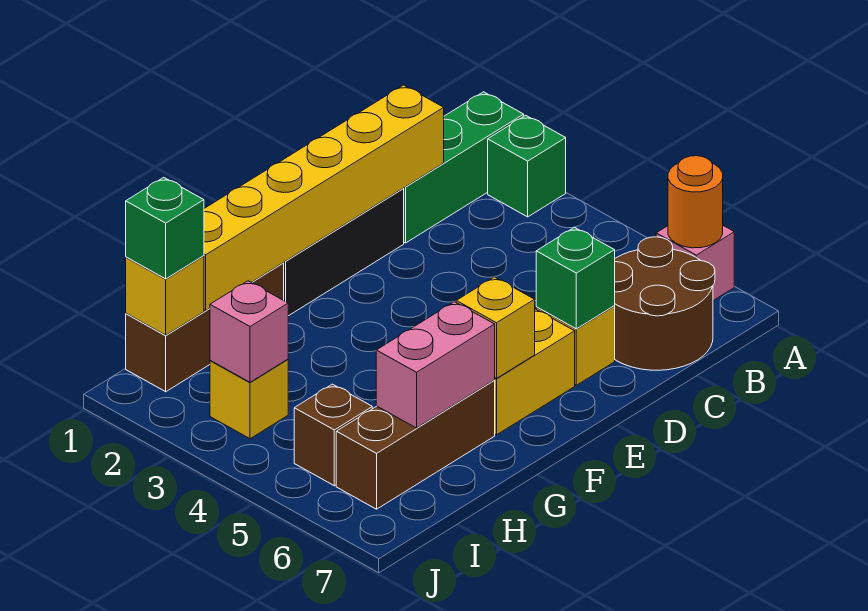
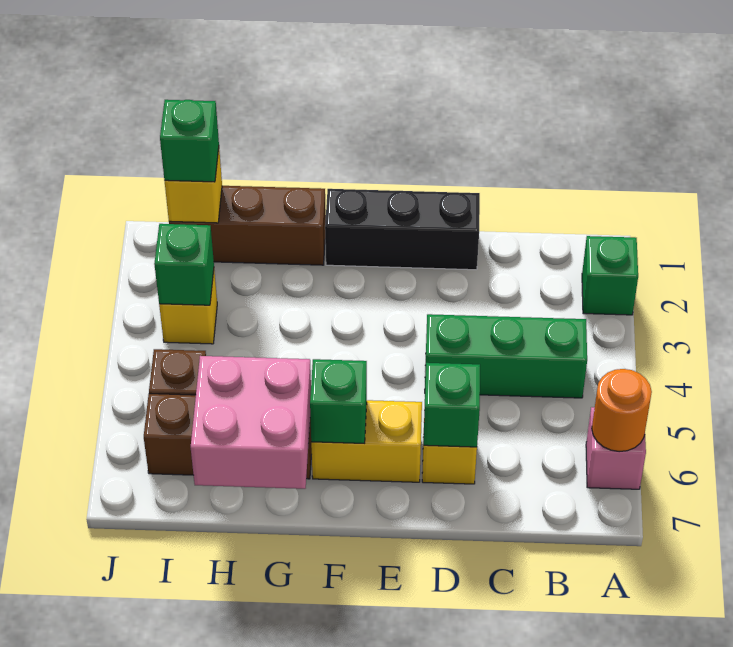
green brick A1:C1 level 1 -> green brick B4:D4 level 1
brown round brick B6:C7 level 1 -> none
yellow brick C1:H1 level 2 -> none
yellow brick F6 level 2 -> green brick F6 level 2
pink brick G6:H6 level 2 -> pink brick G6:H7 level 2
pink brick I3 level 2 -> green brick I3 level 2

